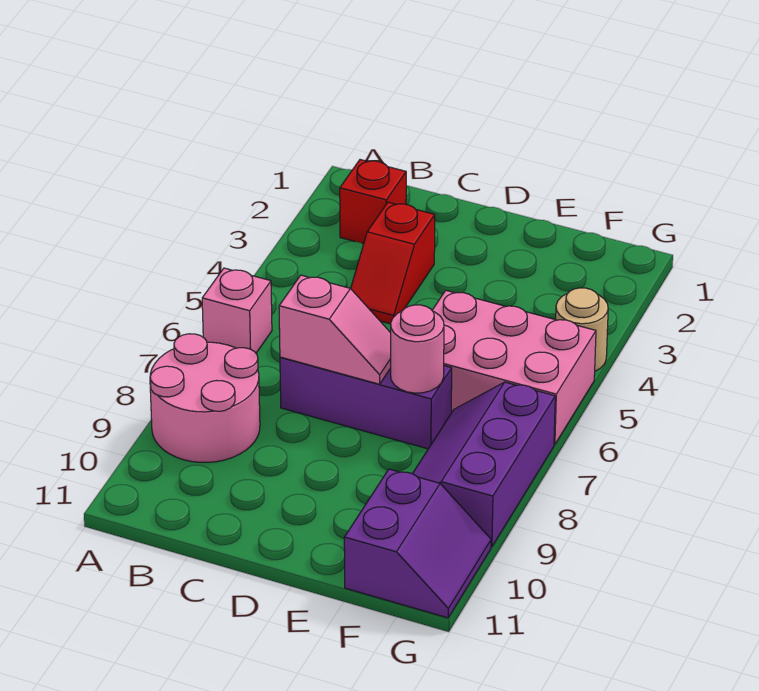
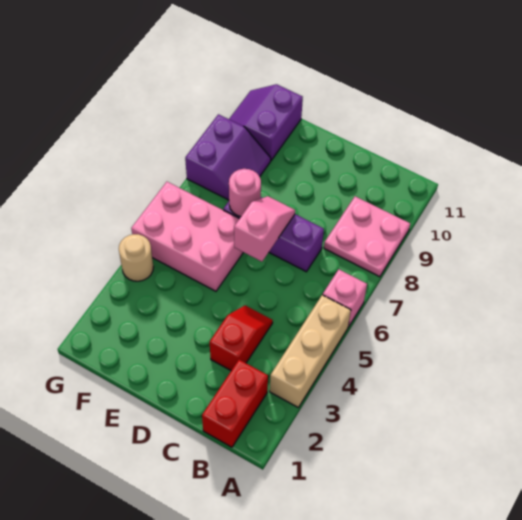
none -> tan brick A3:A5 level 1
pink round brick A8:B9 level 1 -> pink plate A8:B9 level 1
red brick B2 level 1 -> red brick B1:B2 level 1
pink slope C7:D7 level 2 top C -> pink slope D6:D7 level 2 top 6
purple slope F7:G9 level 1 top G -> purple slope F8:G9 level 1 top G

